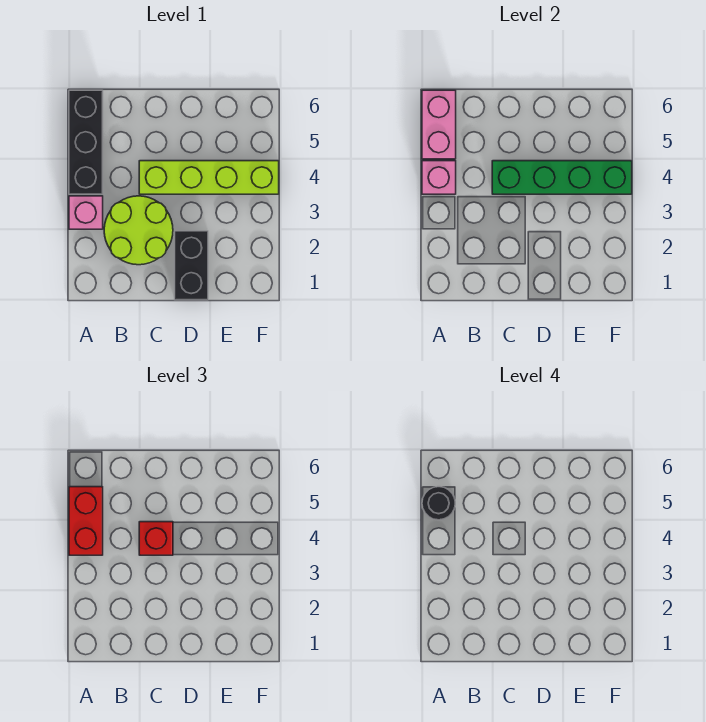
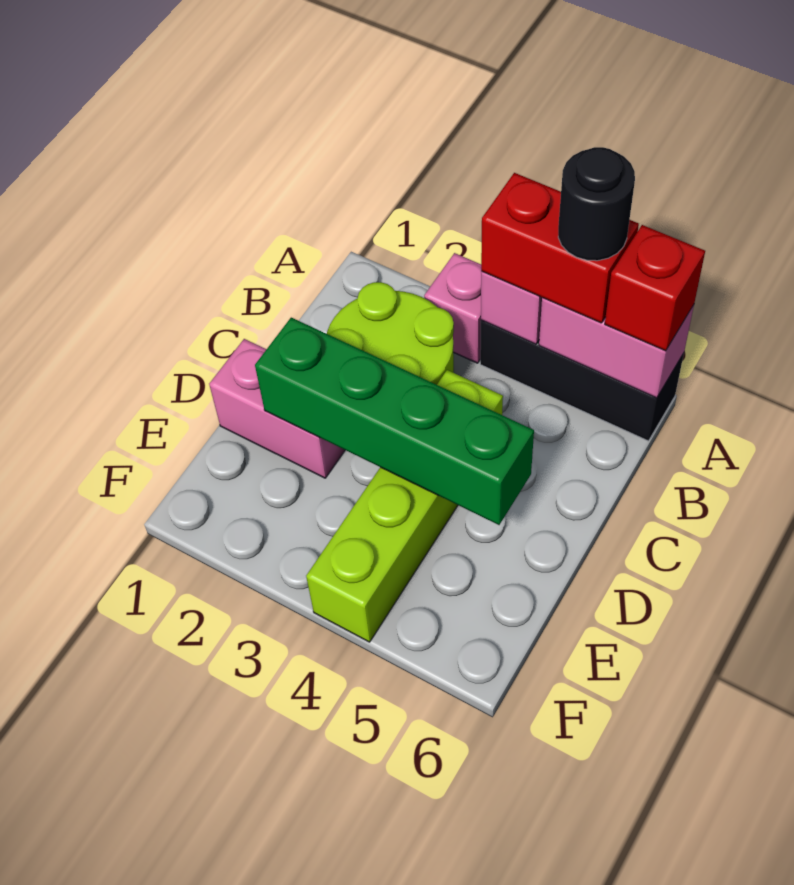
green brick C4:F4 level 2 -> green brick D2:D5 level 2
red brick C4 level 3 -> red brick A6 level 3
black brick D1:D2 level 1 -> pink brick D1:D2 level 1

